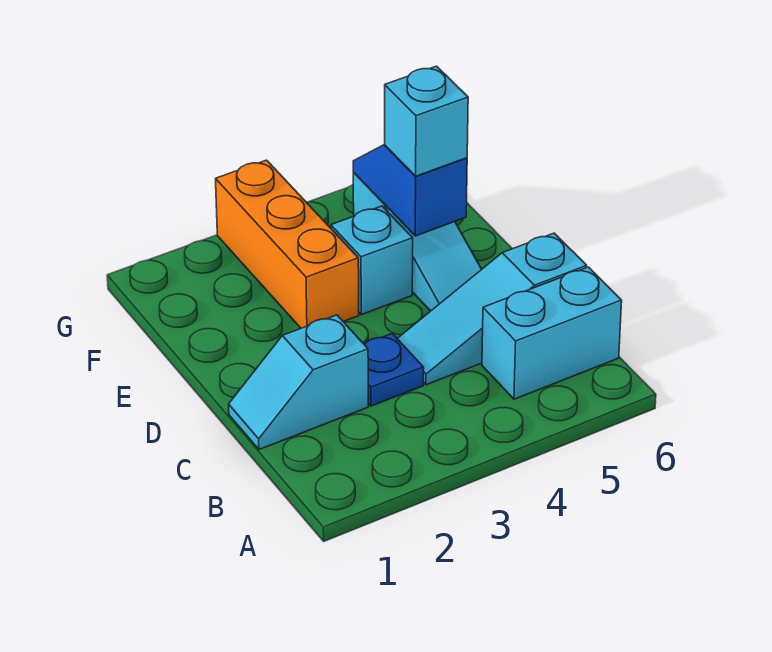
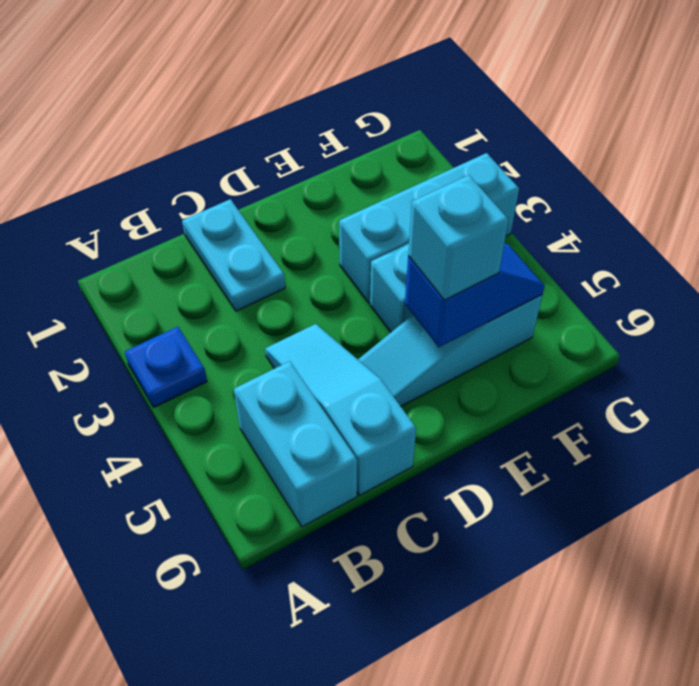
cyan slope C1:C2 level 1 top 2 -> cyan plate C1:C2 level 1
blue plate C3 level 1 -> blue plate A3 level 1
orange brick E3:G3 level 1 -> cyan brick E3:G3 level 1

